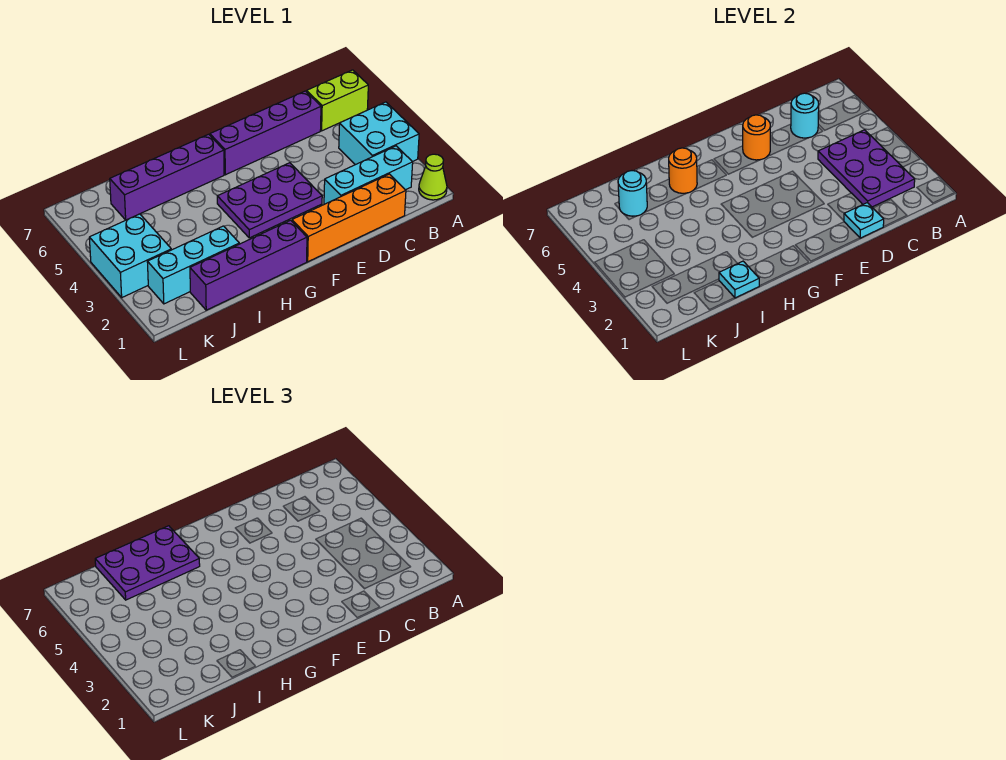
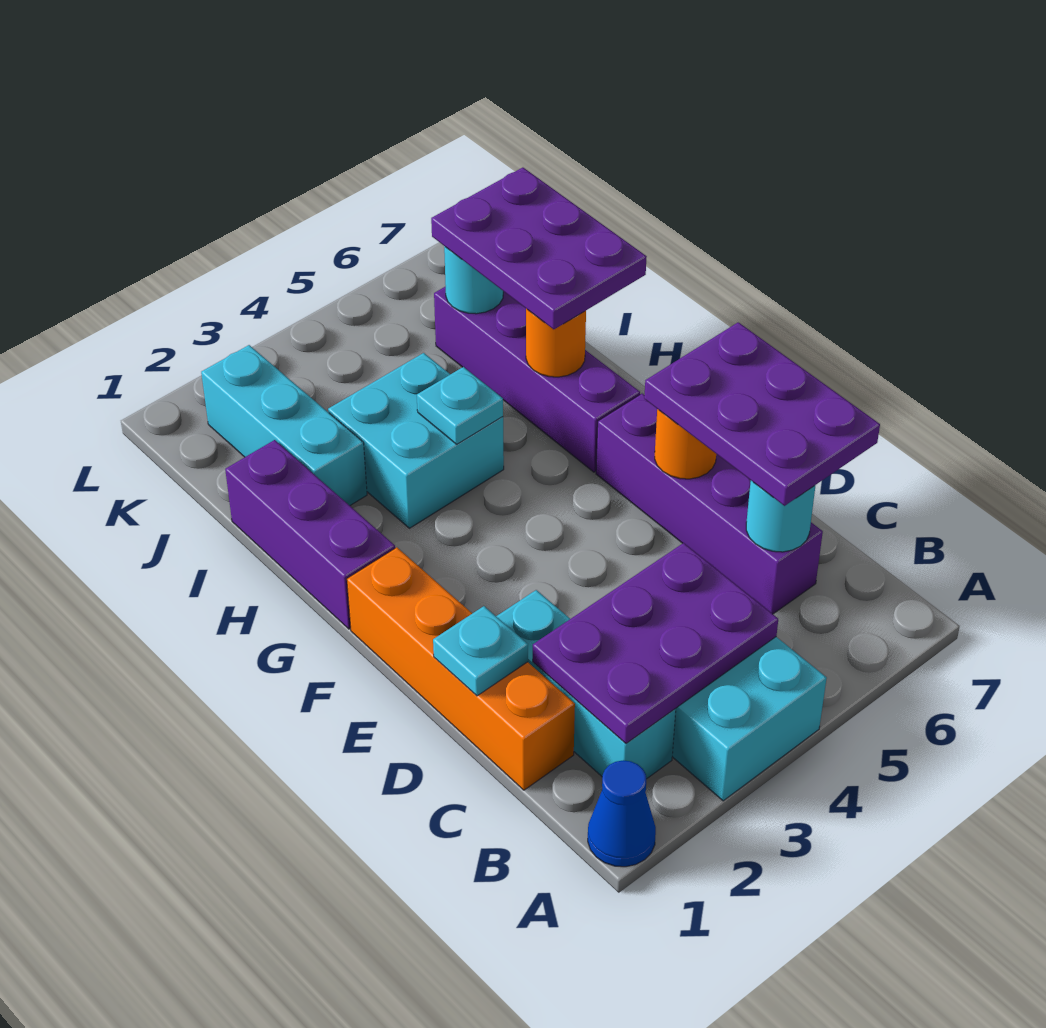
lime cone A1 level 1 -> blue cone A1 level 1
lime brick A6:B6 level 1 -> none
purple plate E3:G4 level 1 -> purple plate C6:E7 level 3
purple brick G1:J1 level 1 -> purple brick G1:I1 level 1
cyan plate I1 level 2 -> cyan plate H4 level 2
cyan brick K3:L4 level 1 -> cyan brick H3:I4 level 1

